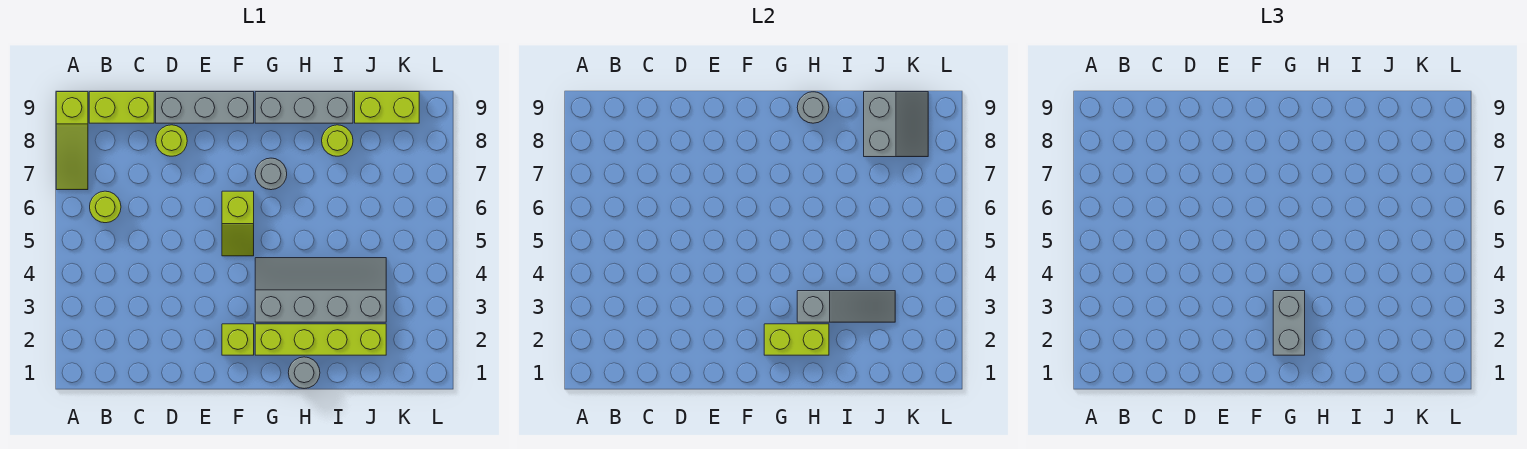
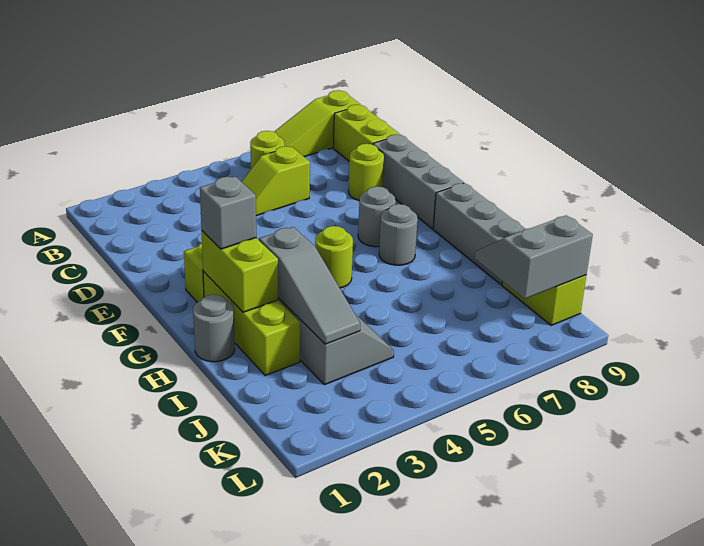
lime slope F5:F6 level 1 top 6 -> lime slope C5:C6 level 1 top 6
lime brick G2:J2 level 1 -> lime brick G2:I2 level 1
grey brick G2:G3 level 3 -> grey brick G2 level 3
grey round brick H9 level 2 -> grey round brick F7 level 1
lime round brick I8 level 1 -> lime round brick G5 level 1
grey slope J8:K9 level 2 top J -> grey slope J8:K9 level 2 top K

